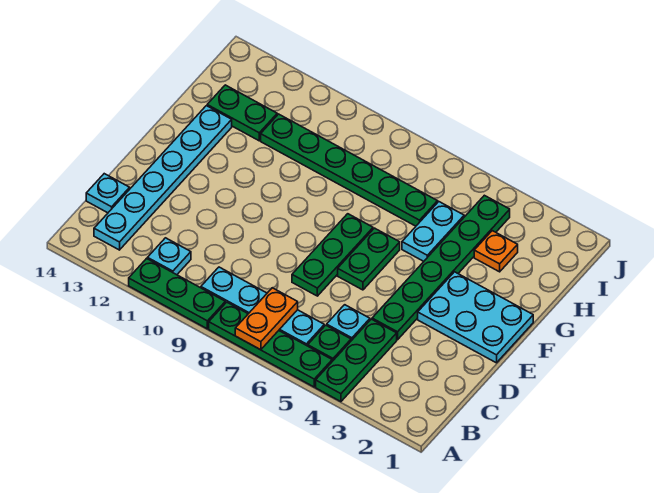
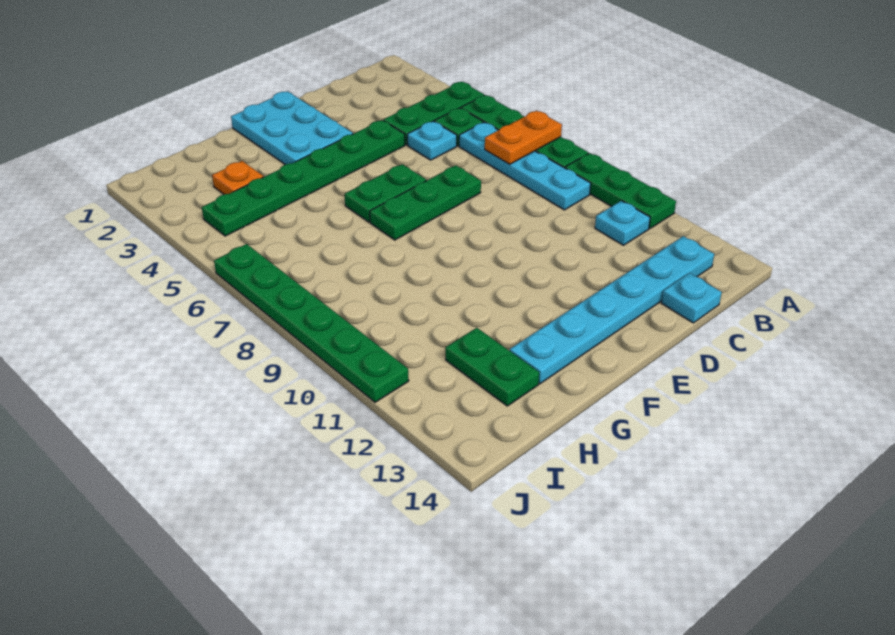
cyan plate G5:H5 level 1 -> none
green plate H6:H11 level 1 -> green plate J6:J11 level 1

